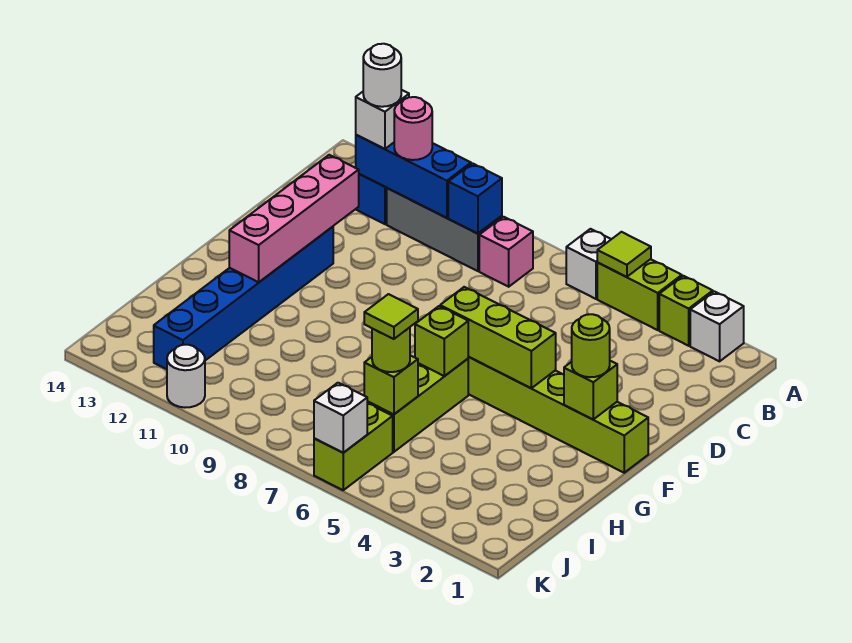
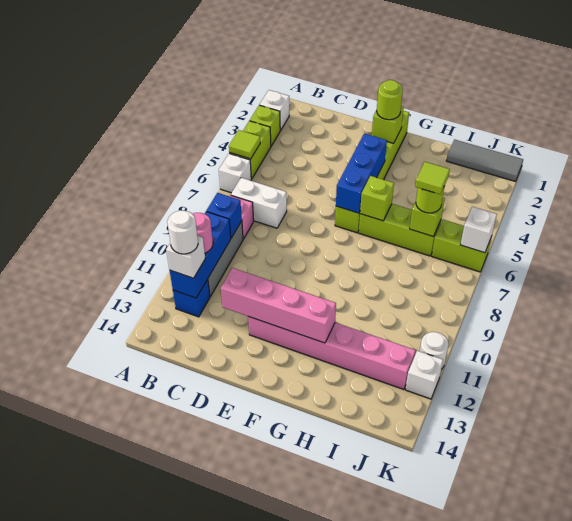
none -> white brick B7:C7 level 1
blue brick E12:J12 level 1 -> pink brick E12:J12 level 1
lime brick F4:F6 level 2 -> blue brick F4:F6 level 2
none -> grey tile I1:K1 level 1
none -> white brick K12 level 1

